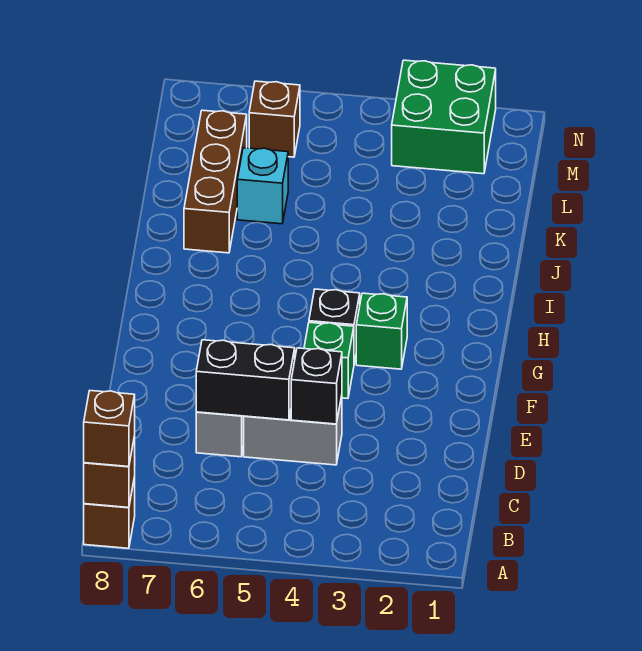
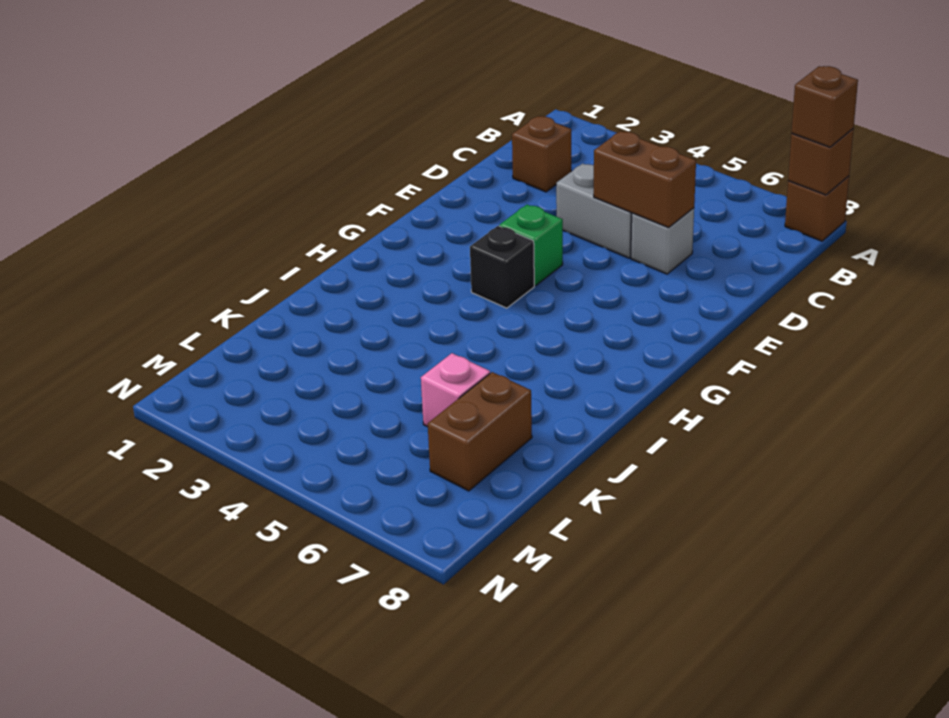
black brick D4 level 2 -> none
black brick D5:D6 level 2 -> brown brick D5:D6 level 2
green brick G3 level 1 -> none
brown brick J7:L7 level 1 -> brown brick K7:L7 level 1
cyan brick K6 level 1 -> pink brick K6 level 1
green brick M2:N3 level 1 -> none
brown brick M6 level 1 -> brown brick C2 level 1

